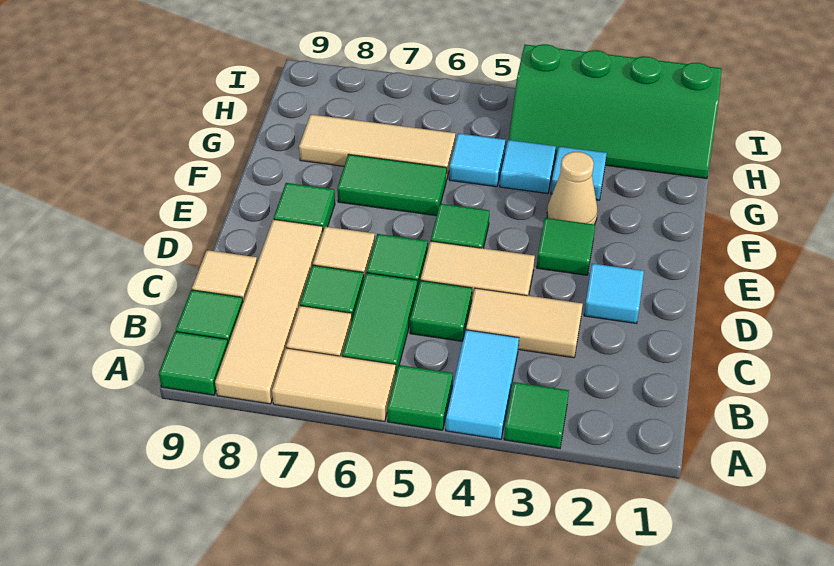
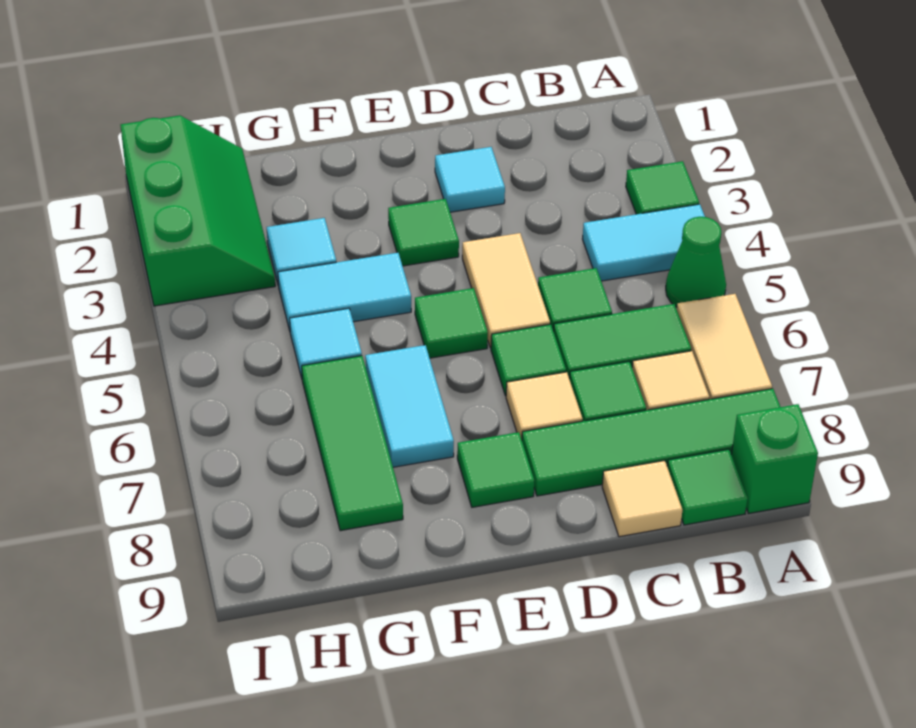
green tile A5 level 1 -> green cone A5 level 1
tan tile A8:D8 level 1 -> green tile A8:D8 level 1
green tile A9 level 1 -> green brick A9 level 1
tan tile C3:C4 level 1 -> none
tan cone F3 level 1 -> none
green tile F6:F7 level 1 -> cyan tile F6:F7 level 1
cyan tile G4 level 1 -> cyan tile F4:G4 level 1
tan tile G6:G8 level 1 -> green tile G6:G8 level 1
green slope H1:I4 level 1 top I -> green slope H1:I3 level 1 top I

